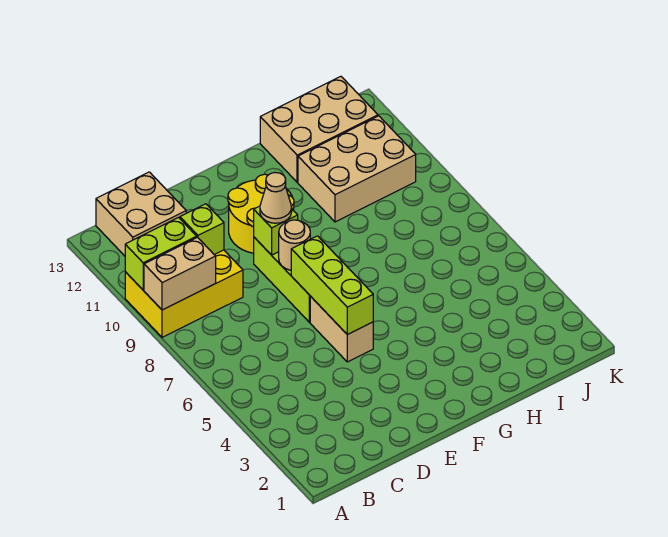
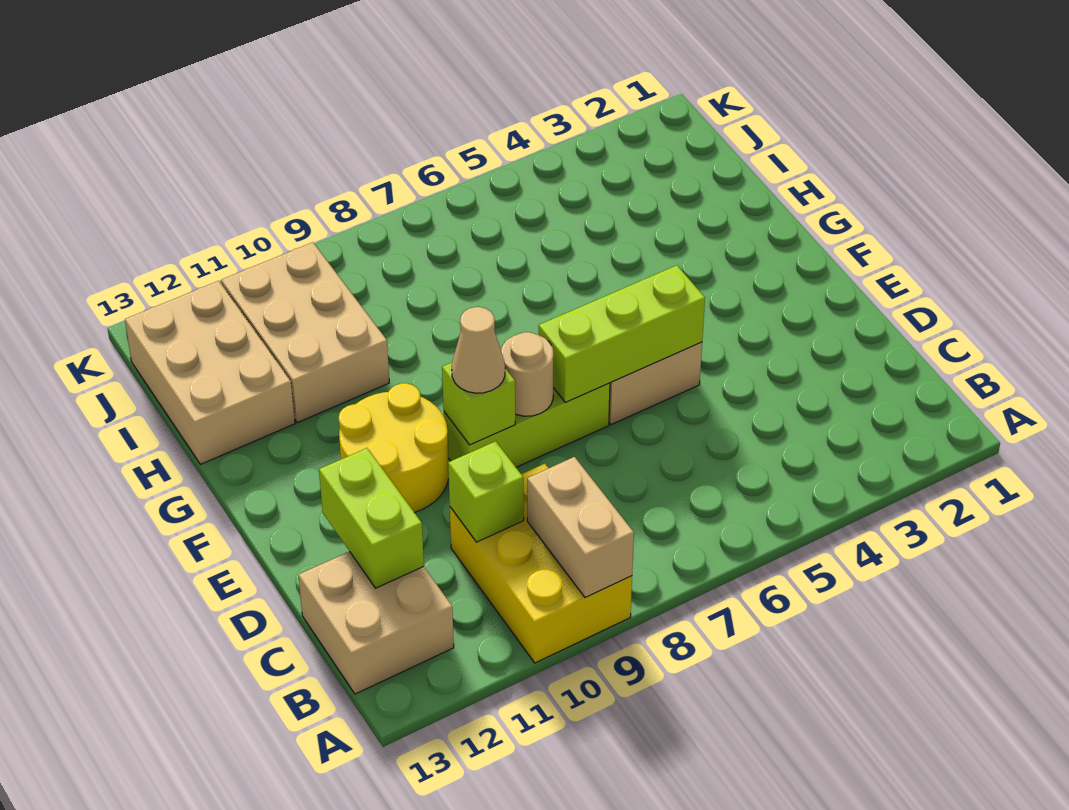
lime brick A10:B10 level 2 -> lime brick C12:D12 level 2

